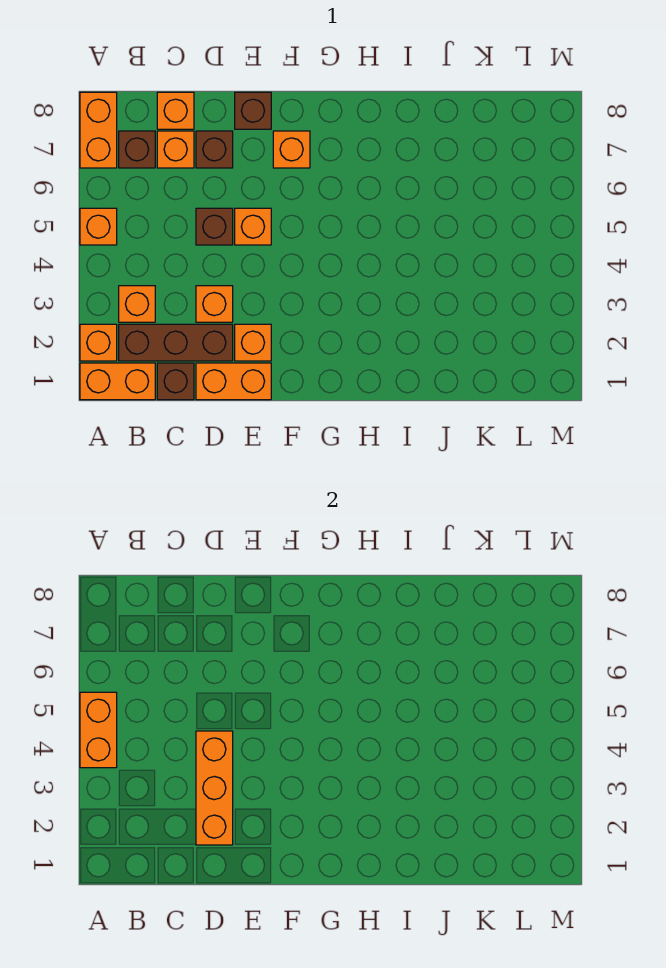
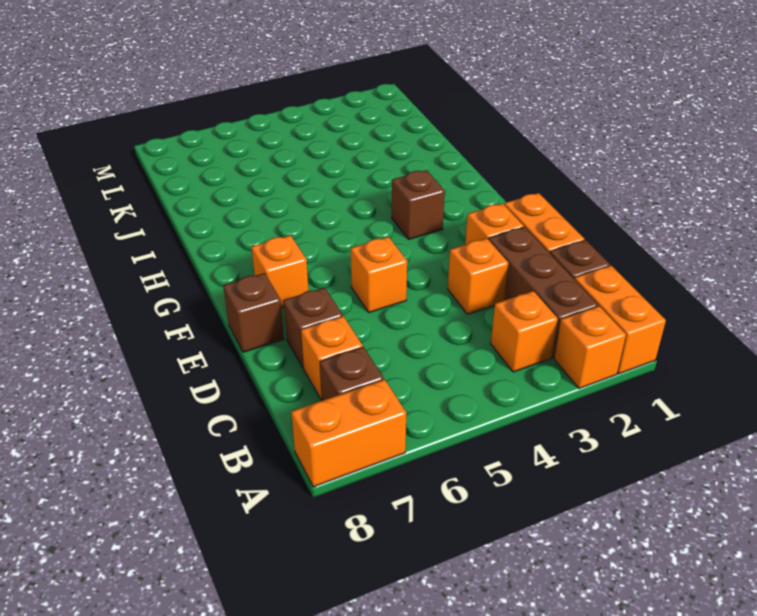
orange brick A4:A5 level 2 -> none
orange brick A5 level 1 -> none
orange brick C8 level 1 -> none
orange brick D2:D4 level 2 -> none
brown brick D5 level 1 -> brown brick G3 level 1

